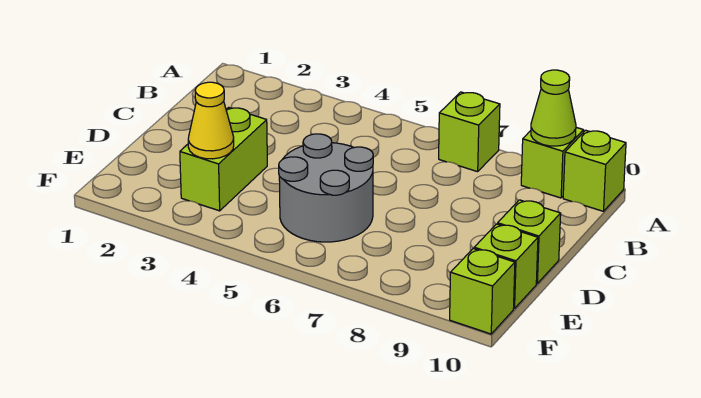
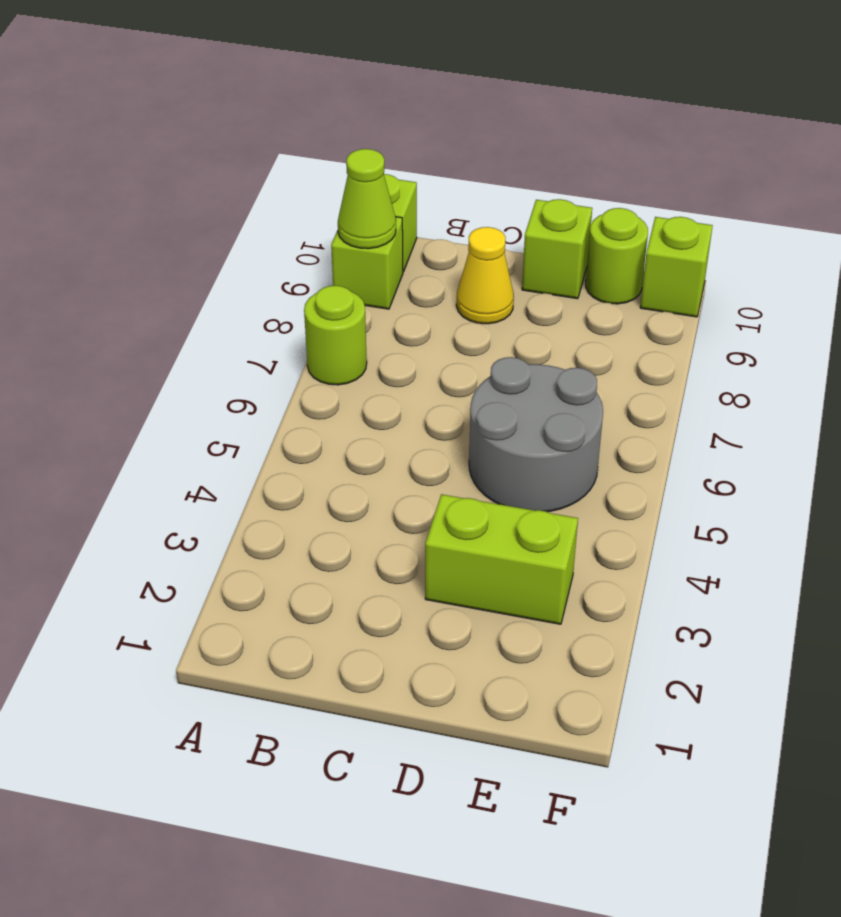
lime brick A7 level 1 -> lime round brick A7 level 1
yellow cone E3 level 2 -> yellow cone C9 level 1
lime brick E10 level 1 -> lime round brick E10 level 1

